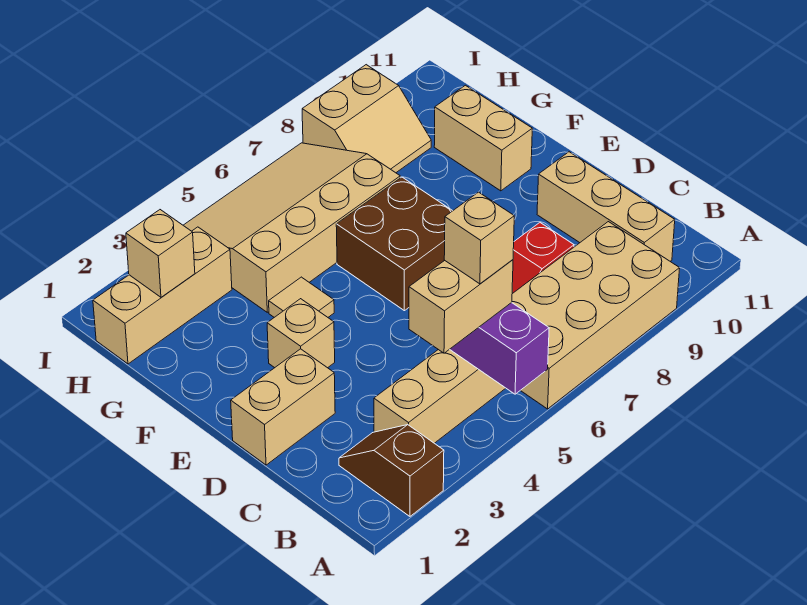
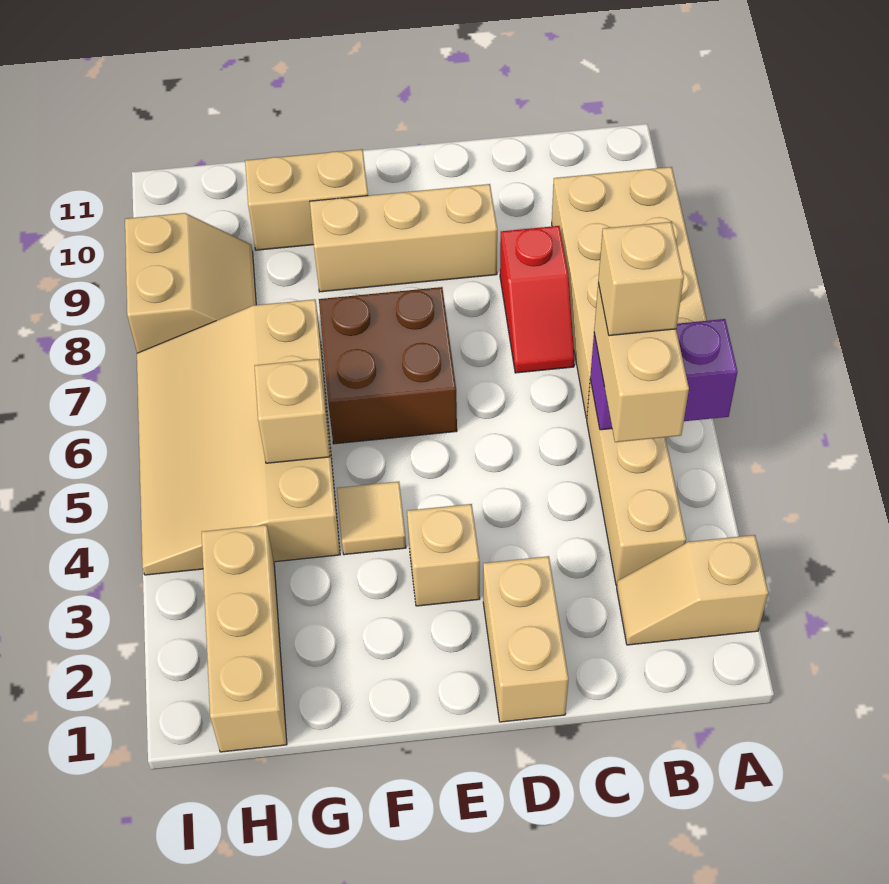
brown slope A2:B2 level 1 top A -> tan slope A2:B2 level 1 top A
tan brick B10:D10 level 1 -> tan brick D9:F9 level 1
tan brick H2 level 2 -> tan brick G5 level 2

